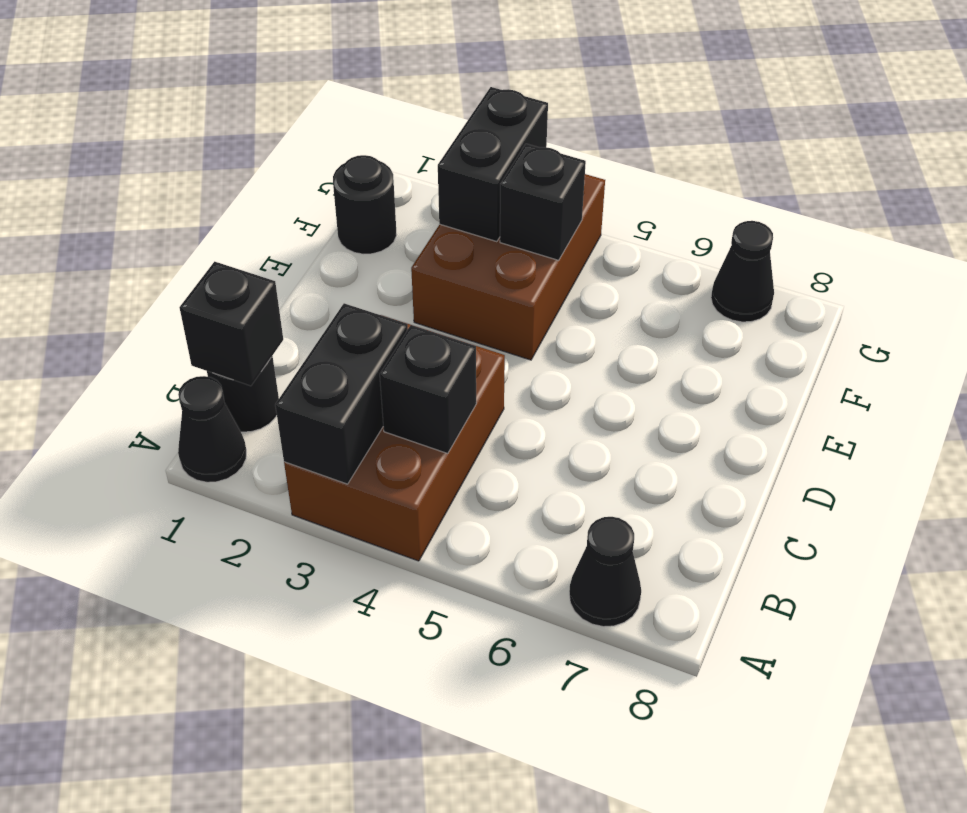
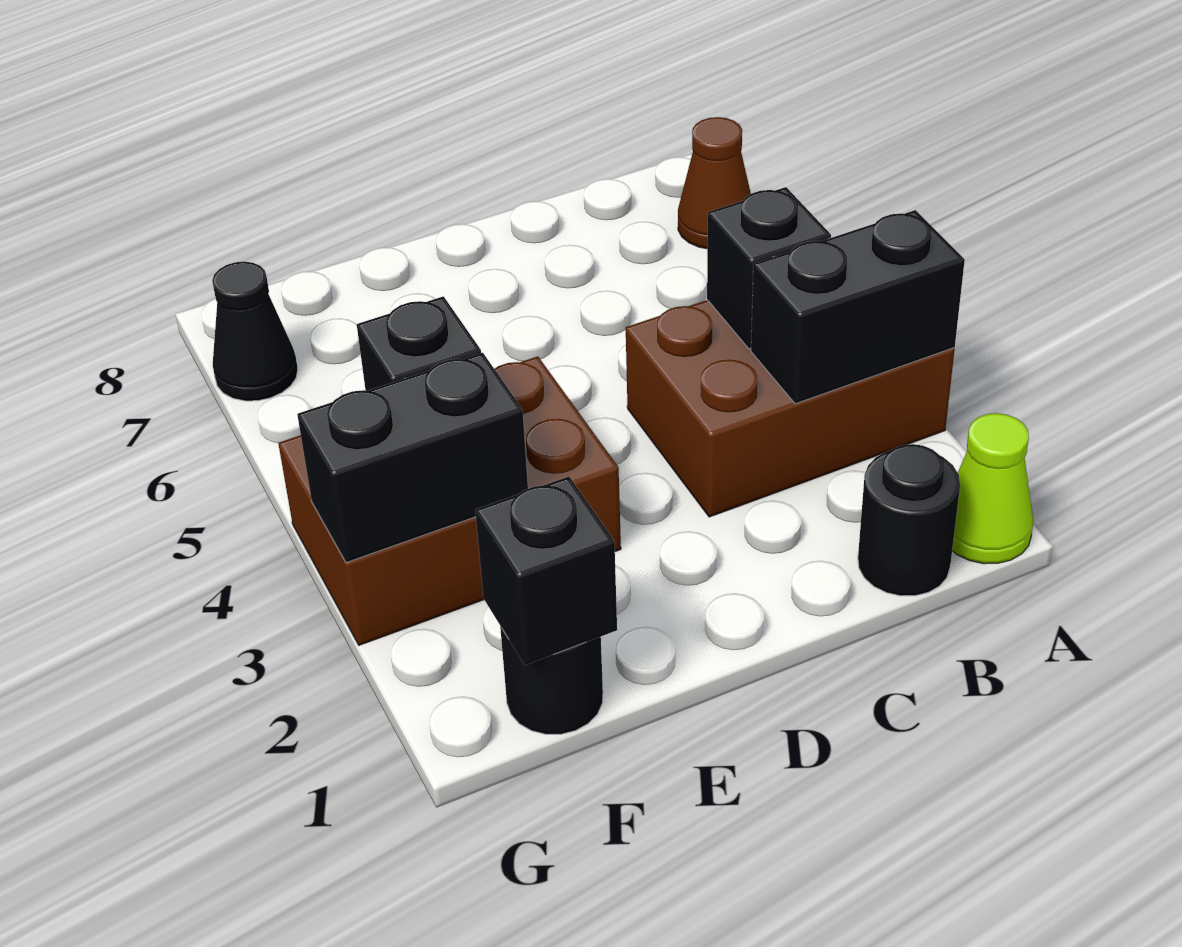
black cone A1 level 1 -> lime cone A1 level 1
black cone A7 level 1 -> brown cone A7 level 1
black brick B1 level 2 -> black brick F1 level 2

